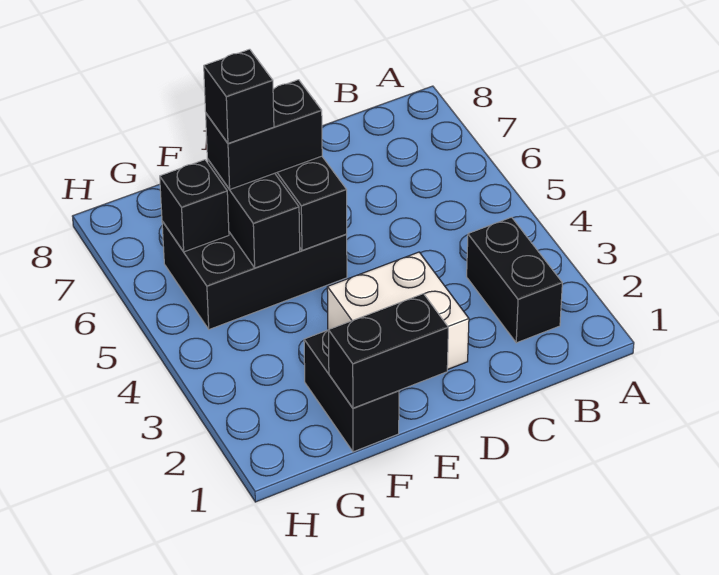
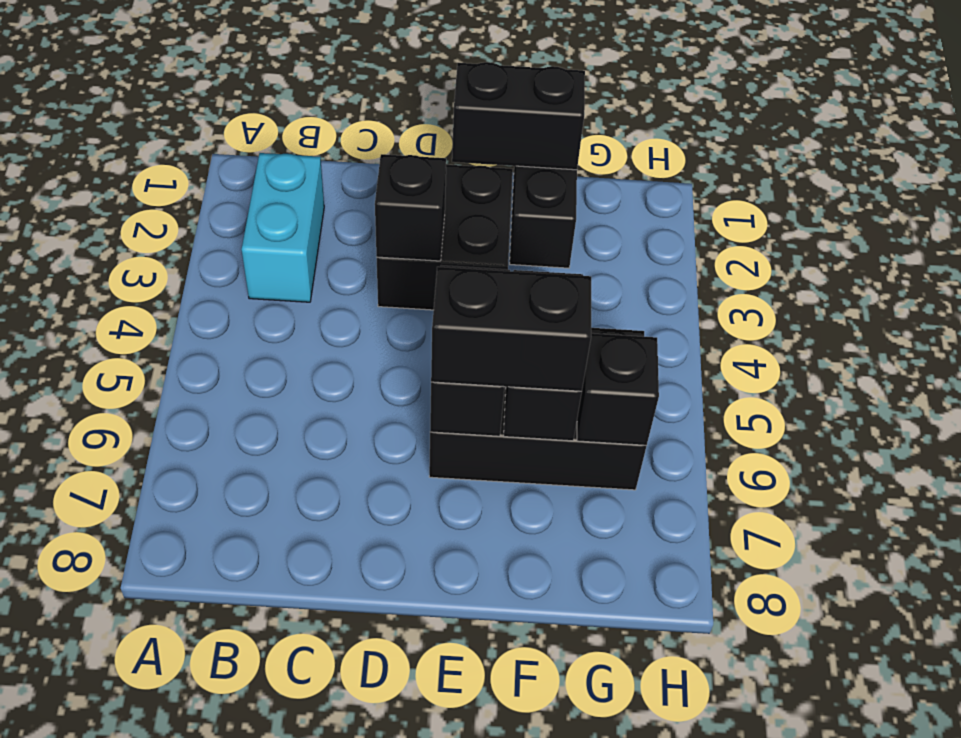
black brick B2:B3 level 1 -> cyan brick B2:B3 level 1
white brick D2:E3 level 1 -> black brick D2:E3 level 1
black brick F6 level 4 -> black brick D3 level 2

